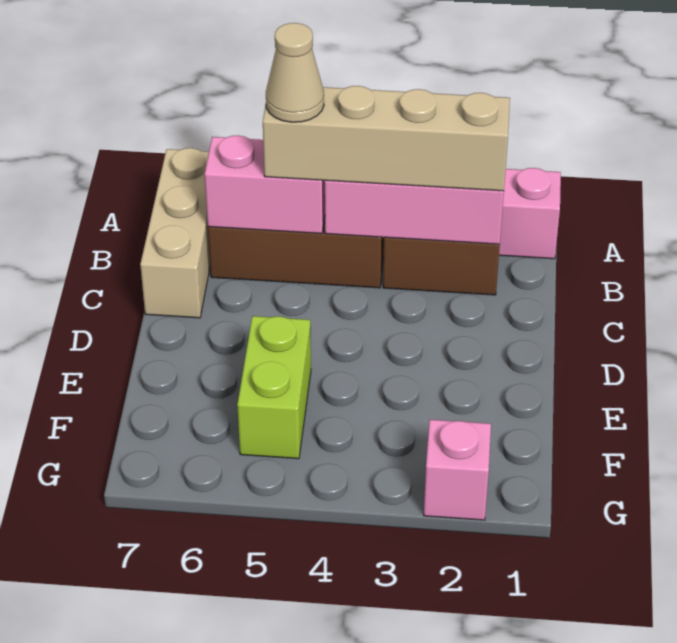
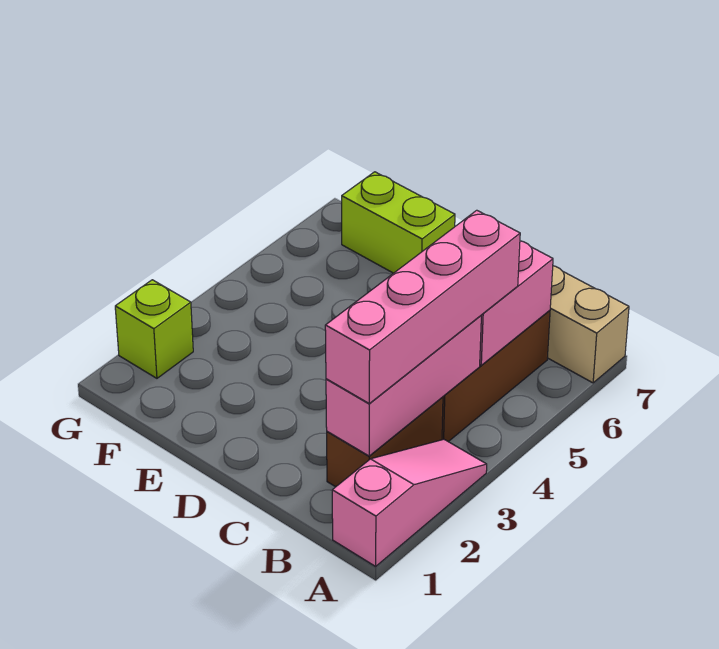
tan brick B2:B5 level 3 -> pink brick B2:B5 level 3
tan cone B5 level 4 -> none
lime brick E5:F5 level 1 -> lime brick E7:F7 level 1
pink brick G2 level 1 -> lime brick G2 level 1

